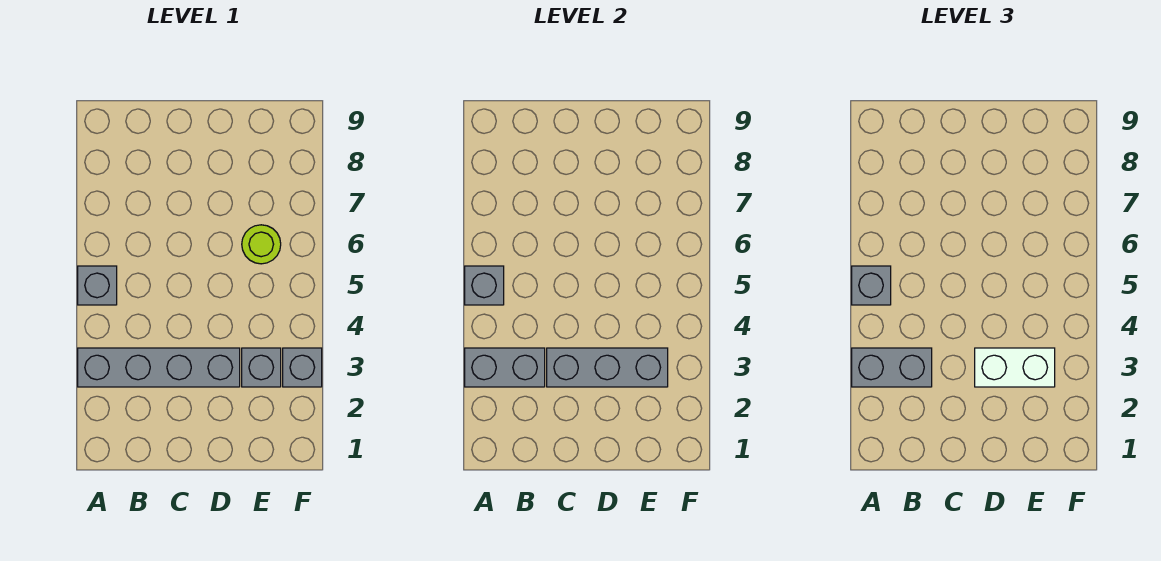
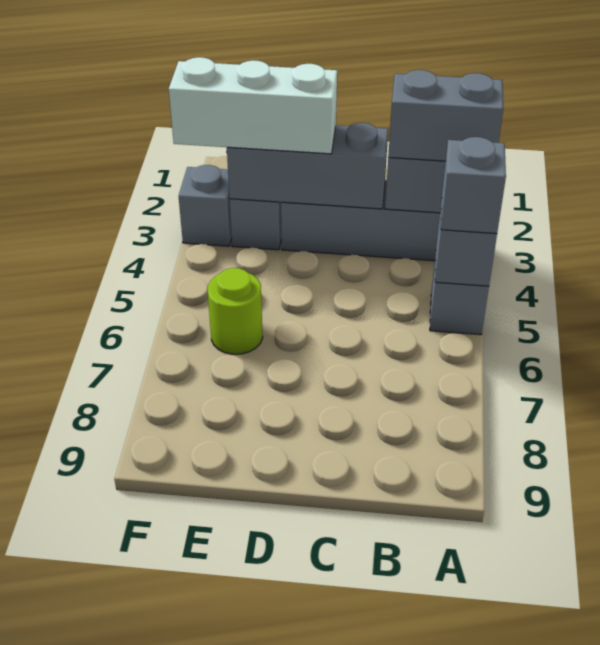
white brick D3:E3 level 3 -> white brick D3:F3 level 3

